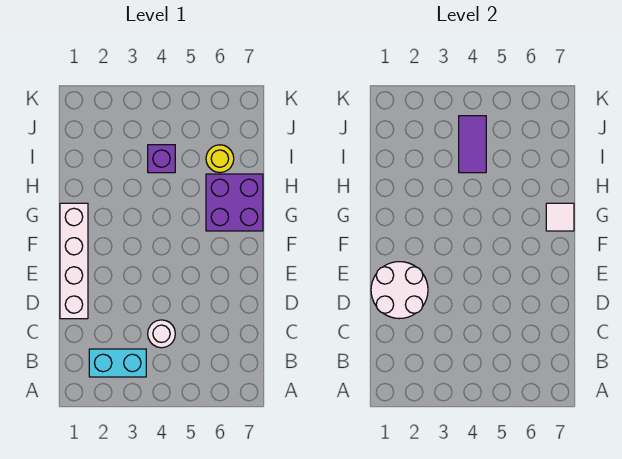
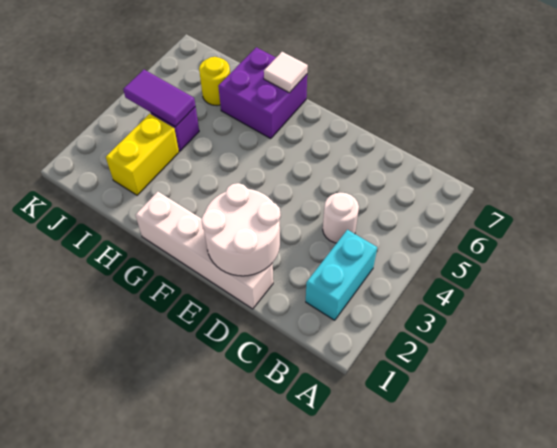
none -> yellow brick I2:I3 level 1

